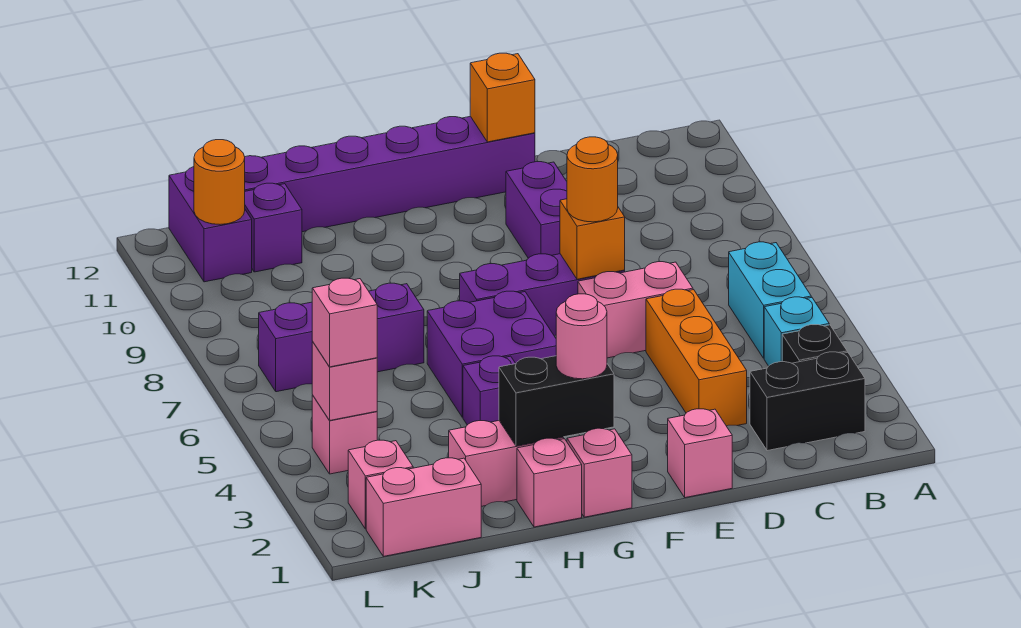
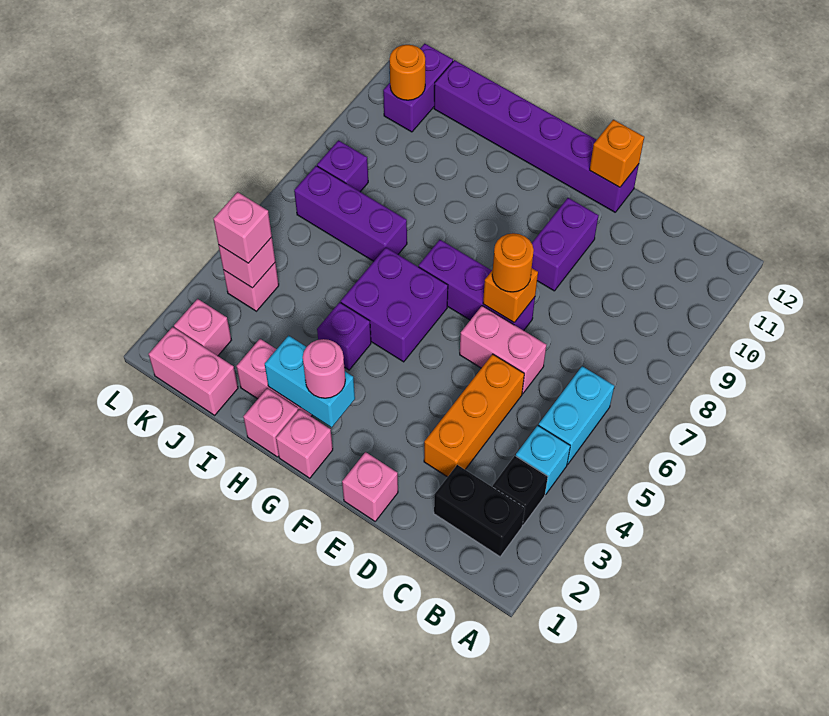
black brick G2:H2 level 2 -> cyan brick G2:H2 level 2
purple brick J11 level 1 -> purple brick K8 level 1

